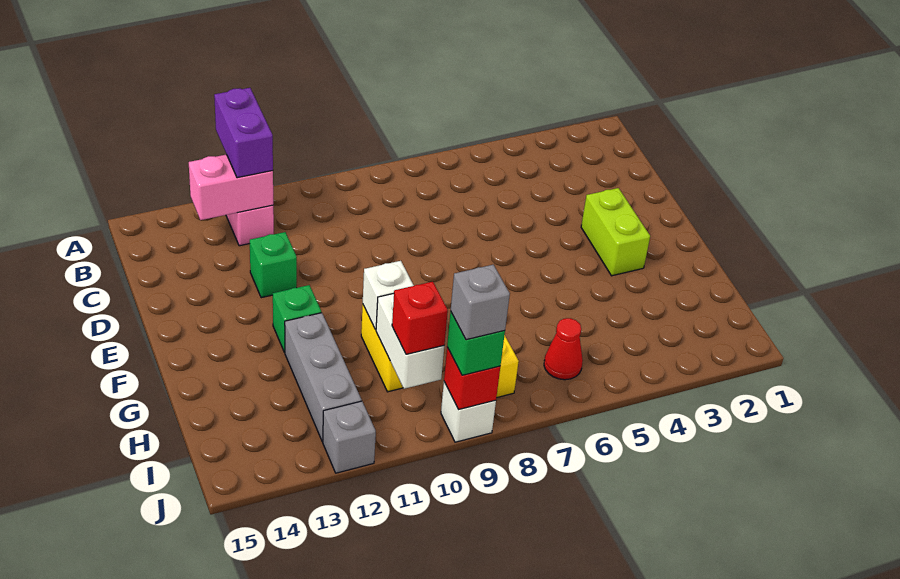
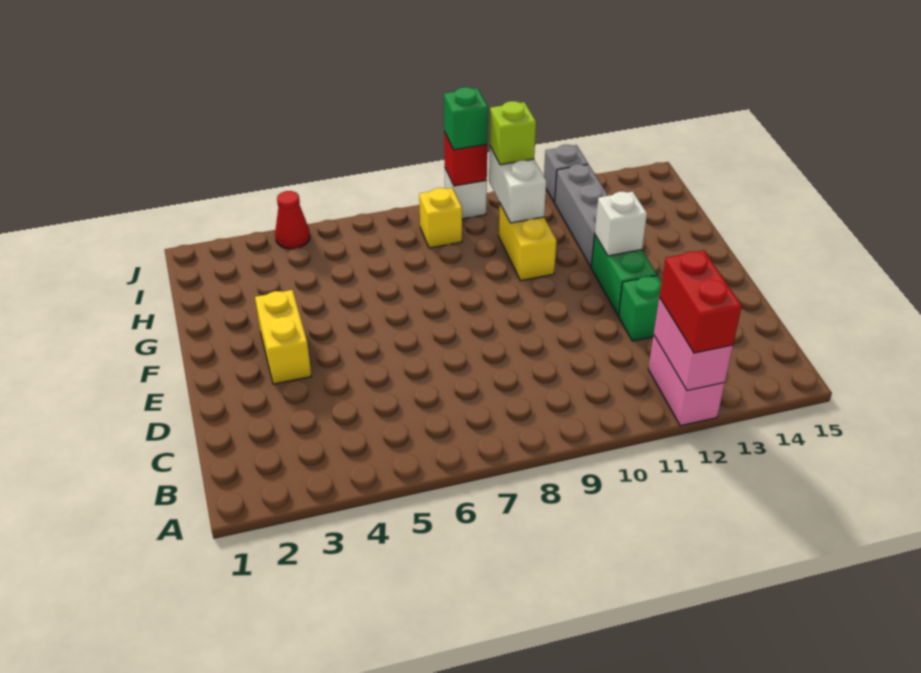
purple brick A12:B12 level 3 -> red brick A12:B12 level 3
pink brick B12:B13 level 2 -> pink brick A12:B12 level 2
lime brick E3:F3 level 1 -> yellow brick E3:F3 level 1
green brick F12 level 1 -> green brick E12:F12 level 1
white brick G10 level 2 -> white brick F12 level 2
red cone I6 level 1 -> red cone J4 level 1
red brick I10 level 3 -> lime brick I10 level 3
grey brick J9 level 4 -> none

